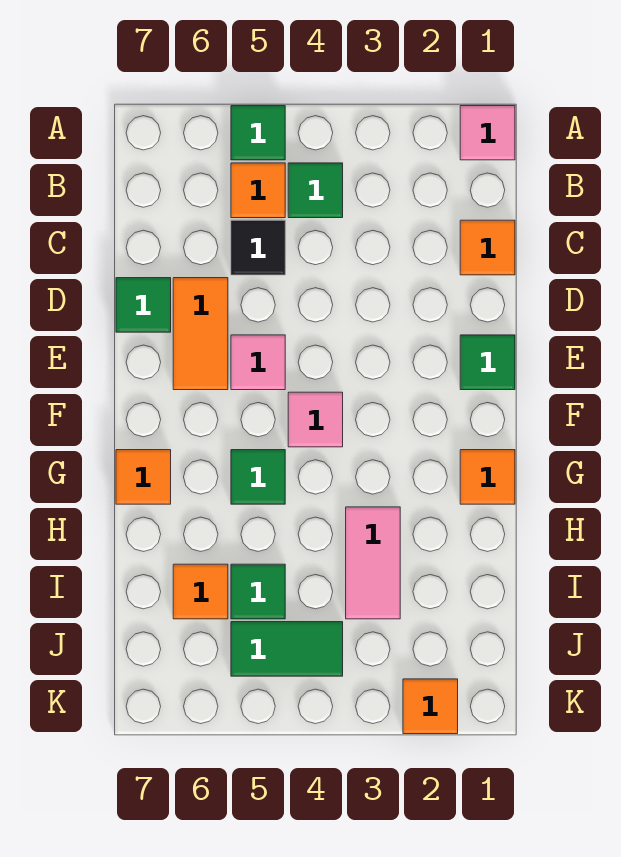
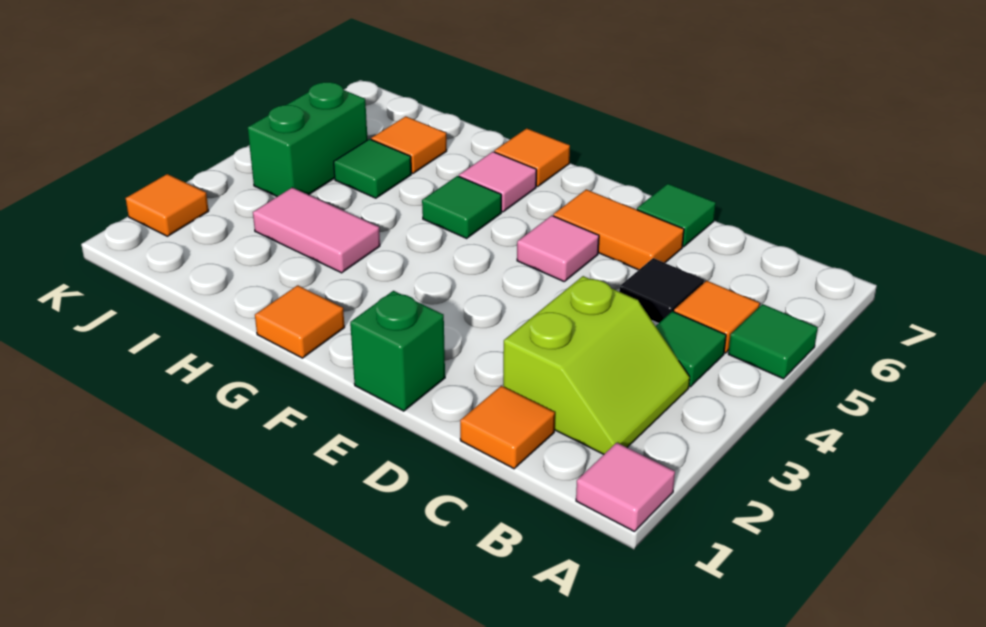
none -> lime slope B2:C3 level 1 top C
green tile E1 level 1 -> green brick E1 level 1
pink tile F4 level 1 -> pink tile G6 level 1
green tile J4:J5 level 1 -> green brick J4:J5 level 1

